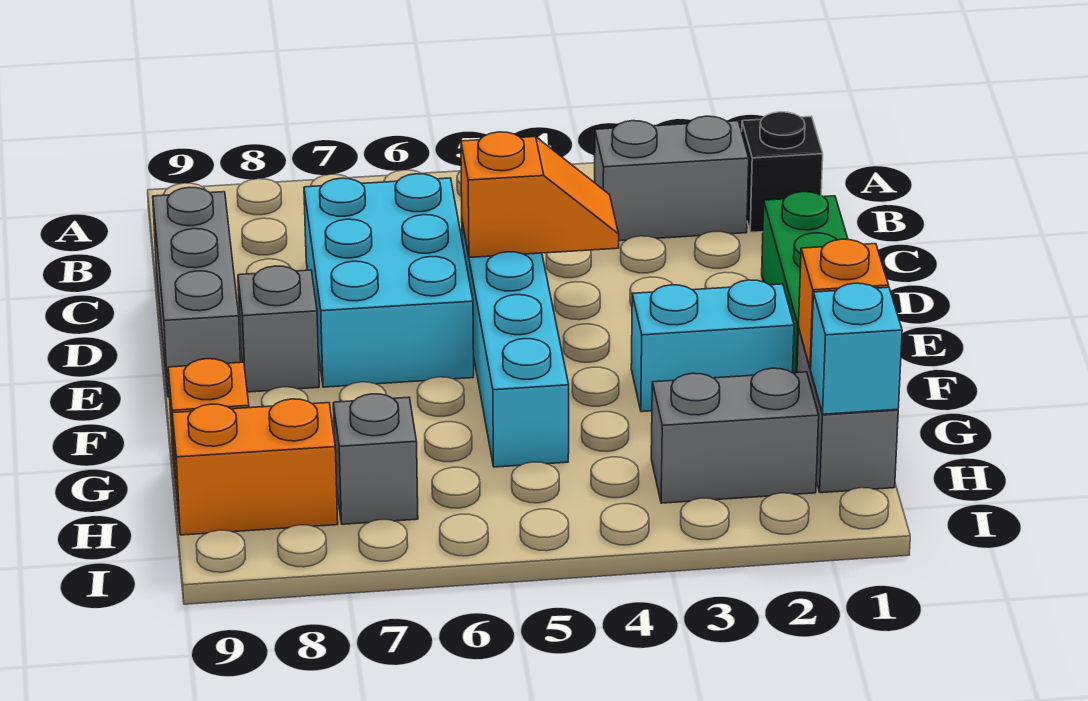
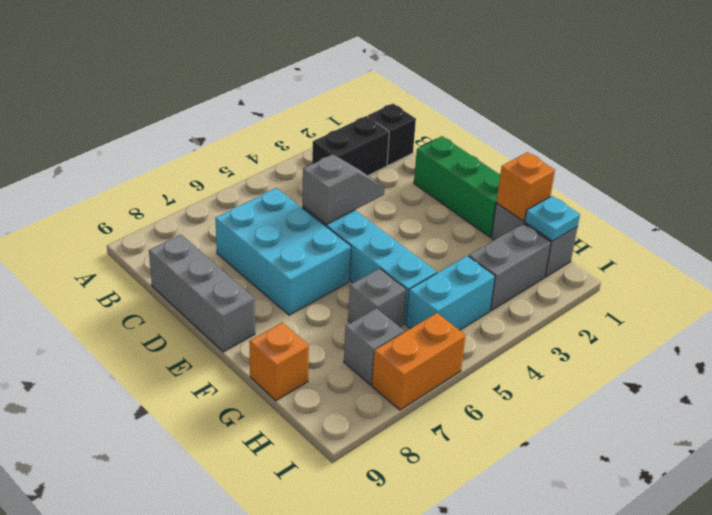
grey brick B2:B3 level 1 -> black brick B2:B3 level 1
orange slope D4:D5 level 2 top 5 -> grey slope D4:D5 level 2 top 5
grey brick E8 level 1 -> grey brick G6 level 1
cyan brick F2:F3 level 1 -> cyan brick H4:H5 level 1
cyan brick H1 level 2 -> cyan plate H1 level 2
orange brick H8:H9 level 1 -> orange brick I6:I7 level 1

